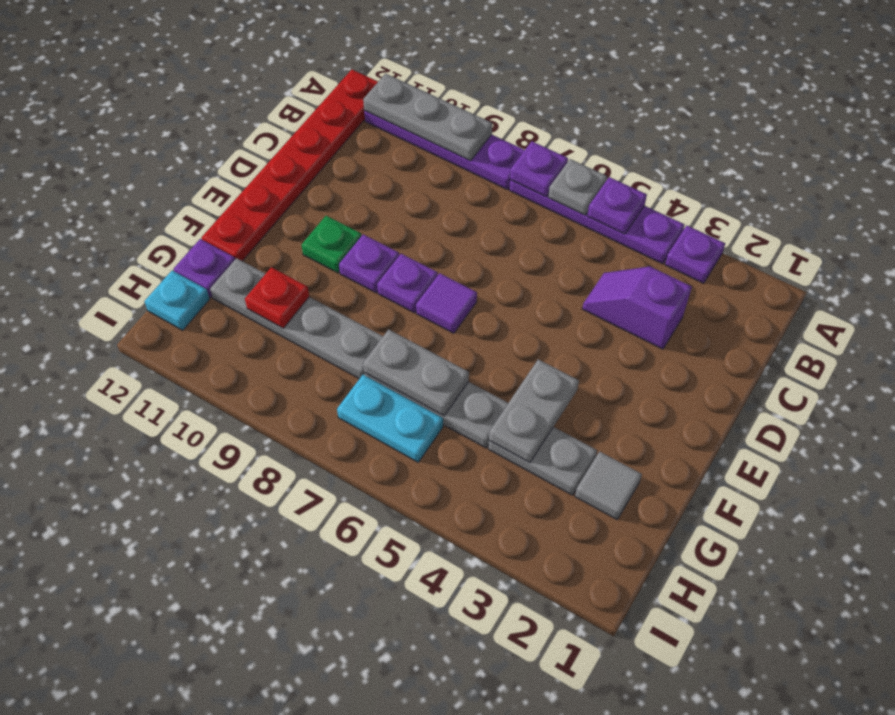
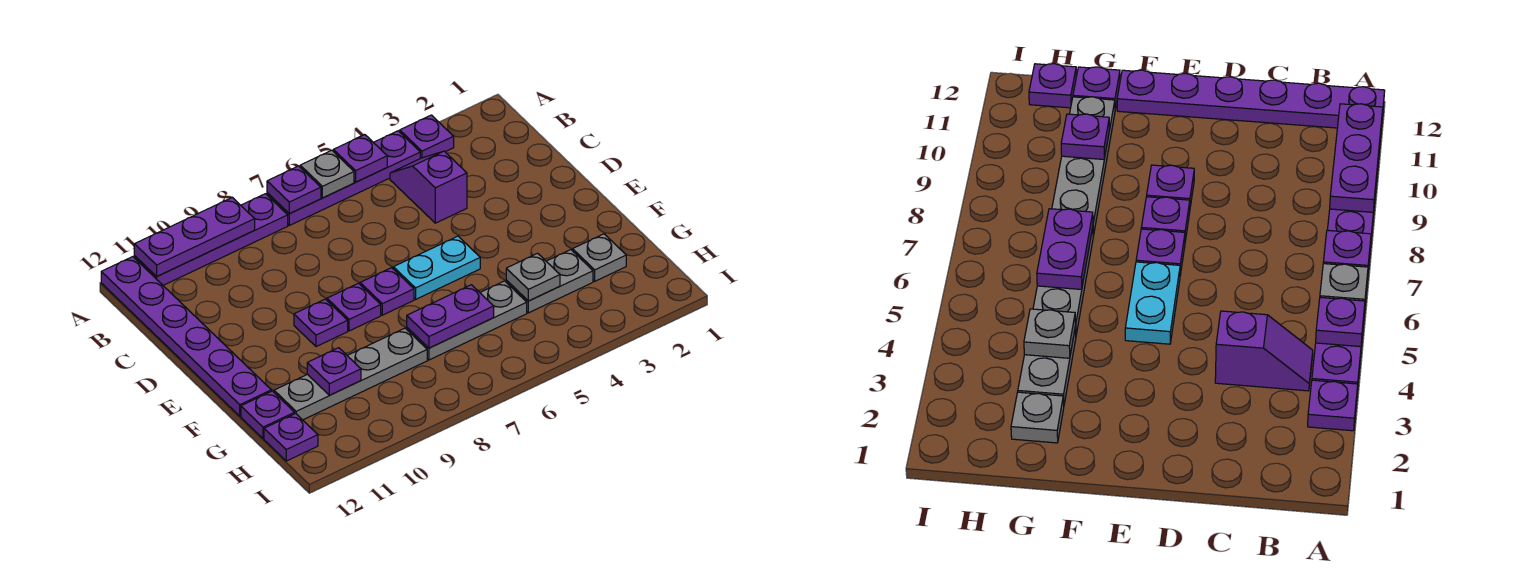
grey plate A9:A11 level 2 -> purple plate A9:A11 level 2
red plate A12:F12 level 1 -> purple plate A12:F12 level 1
purple slope C3:C4 level 1 top 3 -> purple slope B4:C4 level 1 top C
purple tile E7 level 1 -> purple plate E7 level 1
green plate E10 level 1 -> none
grey plate F4:G4 level 2 -> grey plate G4 level 2
grey tile G2 level 1 -> grey plate G2 level 1
grey plate G6:G7 level 2 -> purple plate G6:G7 level 2
red plate G10 level 2 -> purple plate G10 level 2
cyan plate H6:H7 level 1 -> cyan plate E5:E6 level 1
cyan plate H12 level 1 -> purple plate H12 level 1

